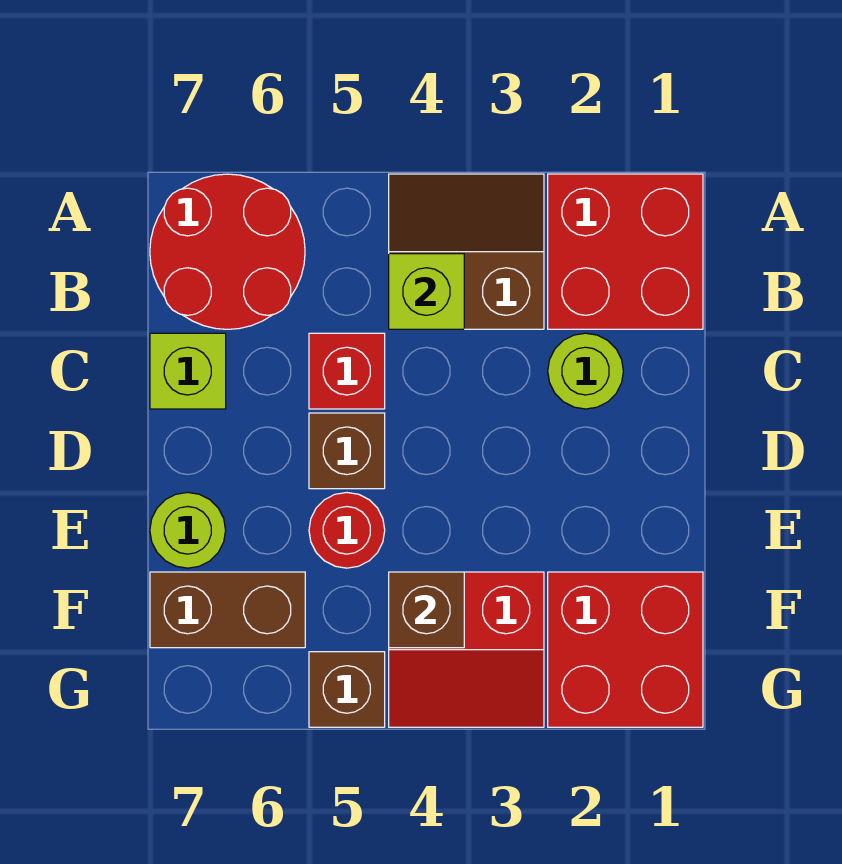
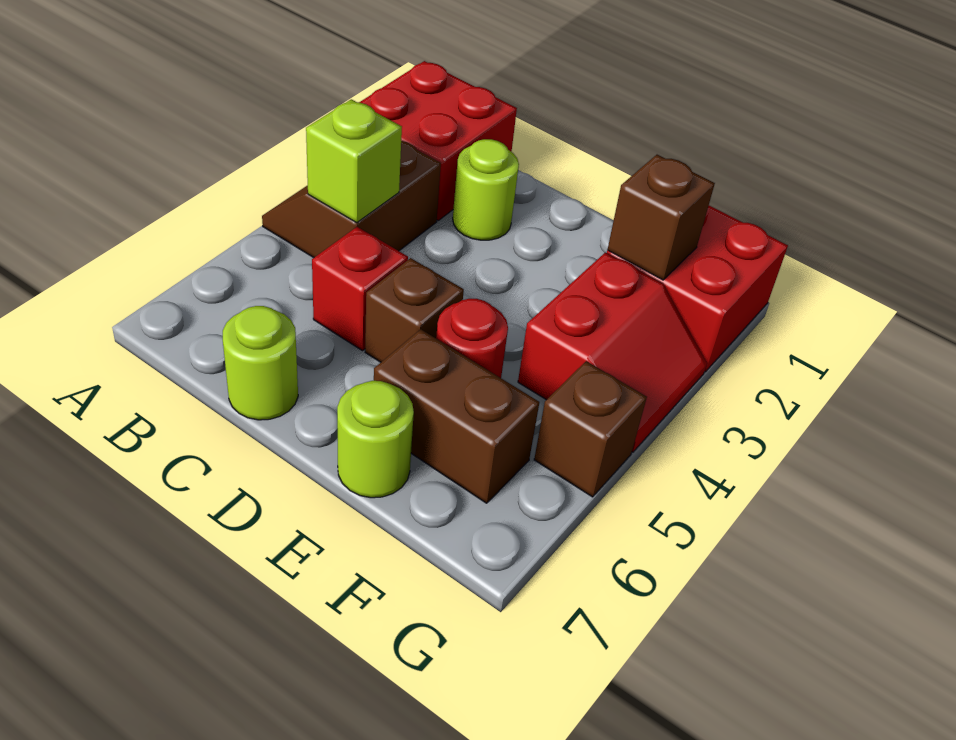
red round brick A6:B7 level 1 -> none
lime brick C7 level 1 -> lime round brick C7 level 1
brown brick F4 level 2 -> brown brick F2 level 2
brown brick F6:F7 level 1 -> brown brick E6:F6 level 1

